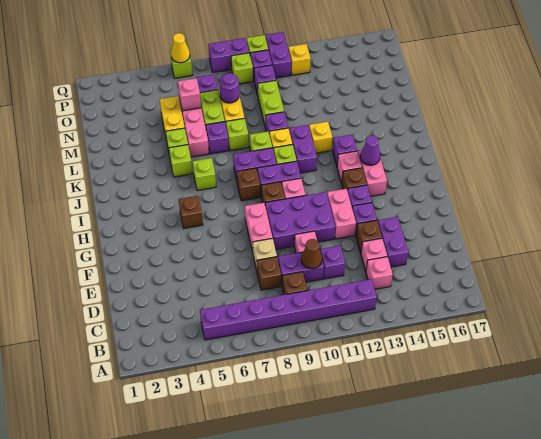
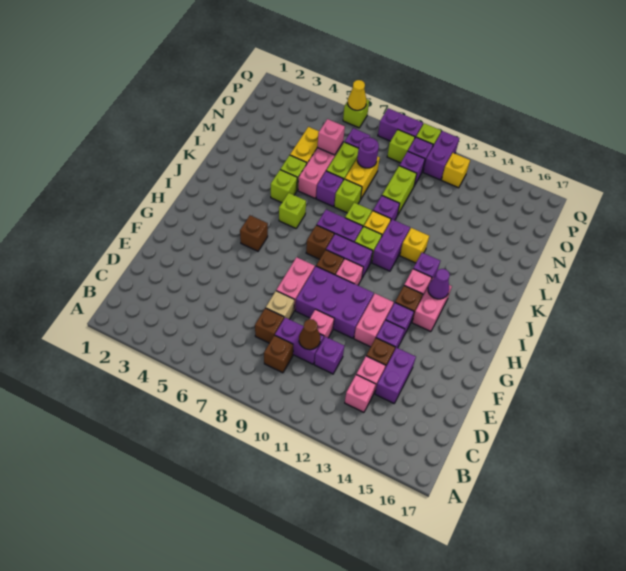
purple brick B5:B12 level 1 -> none

